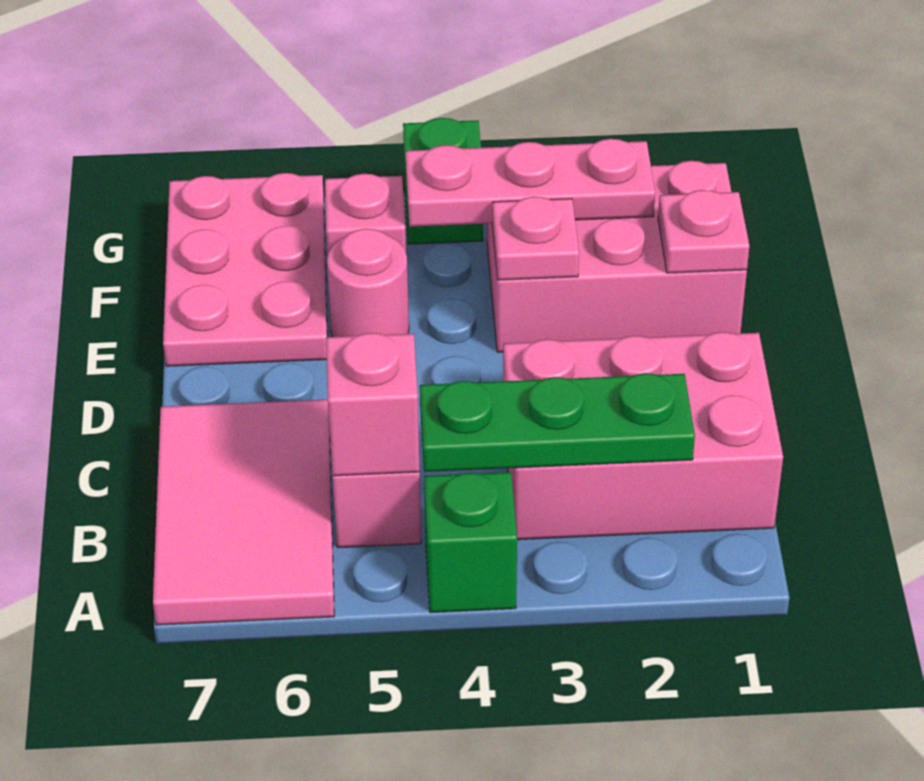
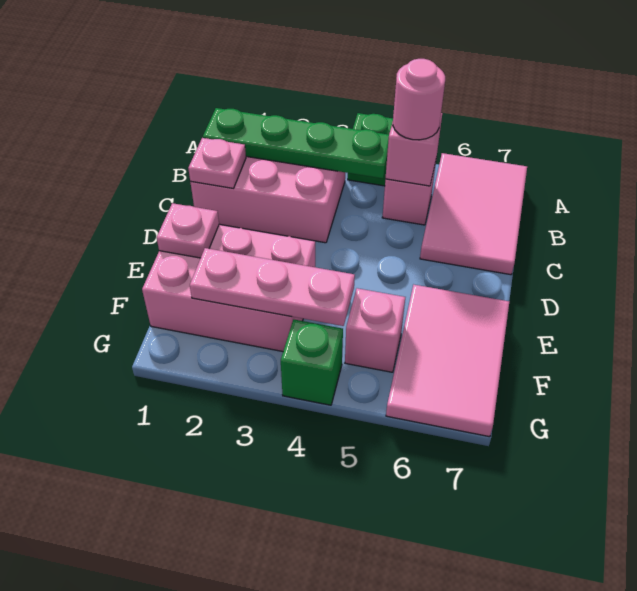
green plate B2:B4 level 2 -> green plate B1:B4 level 2
pink plate E3 level 2 -> pink plate C1 level 2
pink round brick E5 level 1 -> pink round brick B5 level 3
pink plate E6:G7 level 1 -> pink tile E6:G7 level 1

